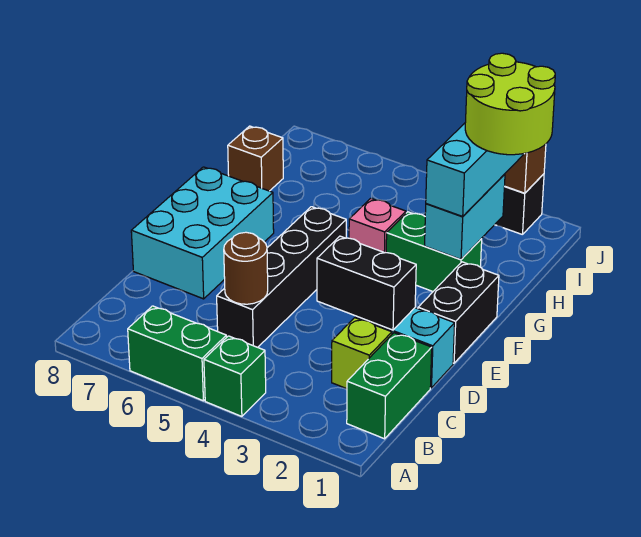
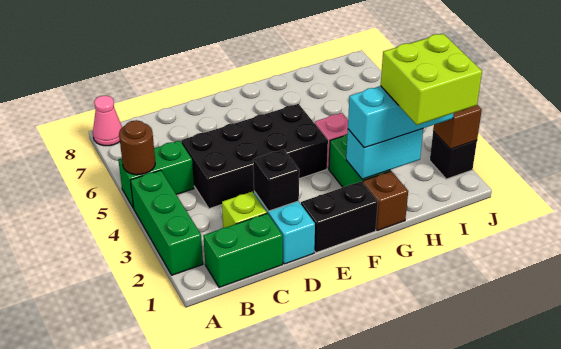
green brick A4 level 1 -> green brick A2:A4 level 1
green brick A5:A6 level 1 -> green brick A5:B5 level 1
none -> pink cone A8 level 1
black brick C5:F5 level 1 -> black brick C4:F5 level 1
brown round brick C5 level 2 -> brown round brick A5 level 2
black brick D2:D3 level 2 -> black brick D2 level 2
cyan brick D7:F8 level 1 -> none
lime round brick H1:I2 level 4 -> lime brick H1:I2 level 4
brown brick H8 level 1 -> brown brick G1 level 1

